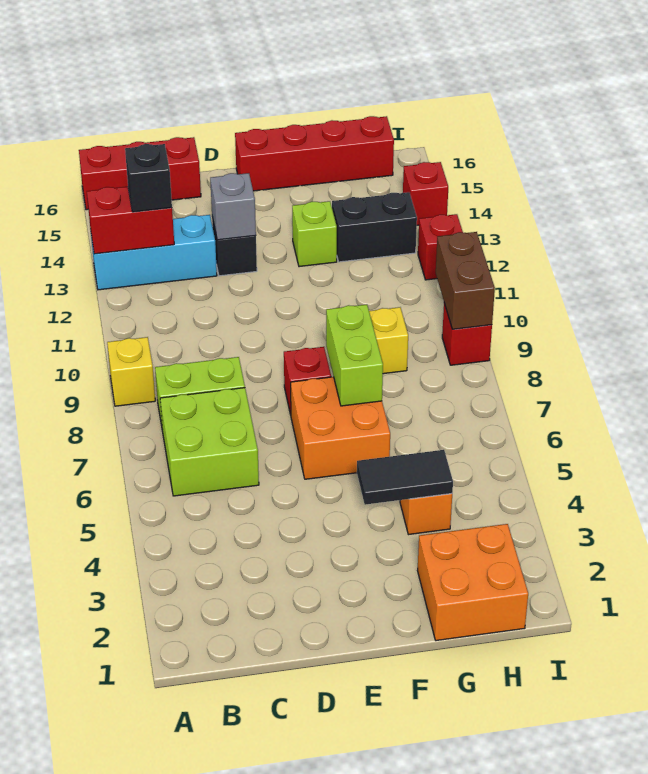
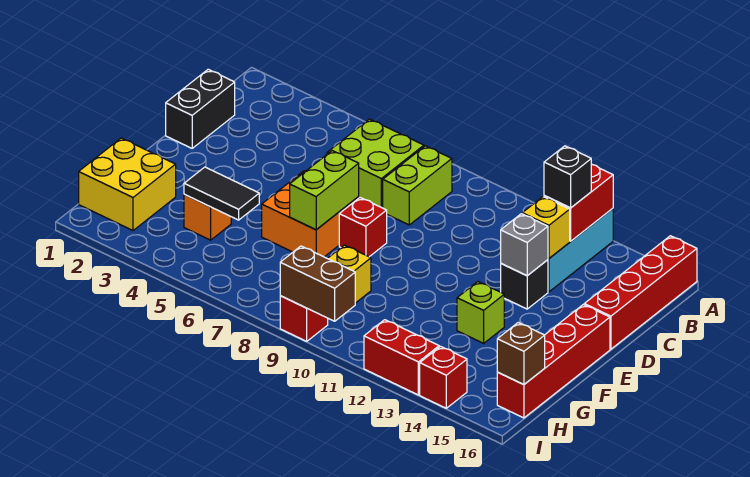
yellow brick A9 level 1 -> yellow brick C13 level 2
red brick A16:C16 level 1 -> red brick A16:D16 level 1
black tile F4:G4 level 2 -> black tile G4:G5 level 2
lime brick F7:F8 level 2 -> lime brick E7:F7 level 2
orange brick G1:H2 level 1 -> yellow brick G1:H2 level 1
black brick G13:H13 level 1 -> black brick C1:D1 level 1
none -> brown brick H16 level 2
red brick I12 level 1 -> red brick I12:I13 level 1

